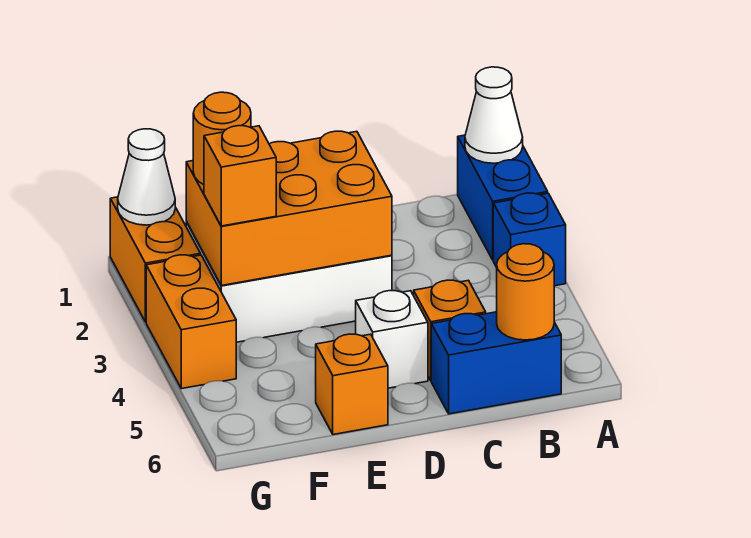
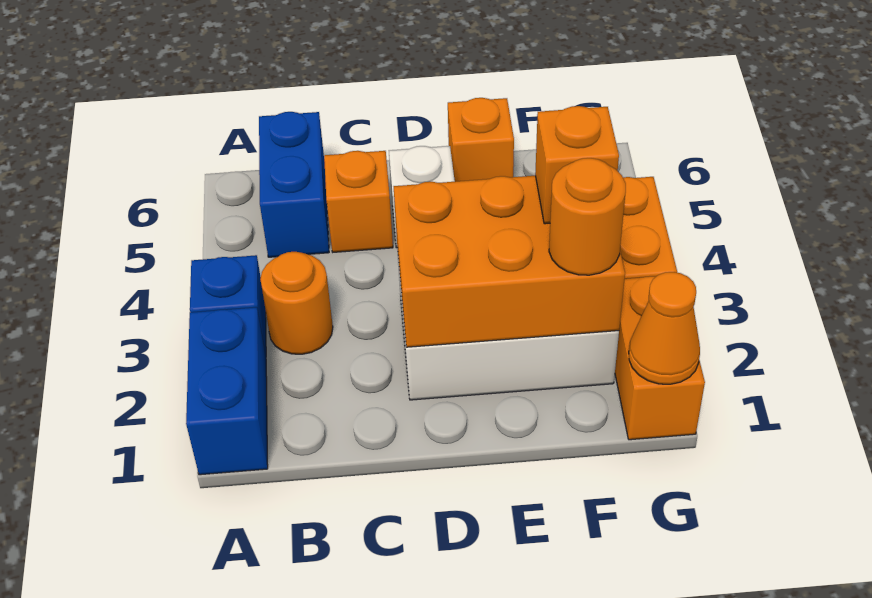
white cone A1 level 2 -> none
blue brick B6:C6 level 1 -> blue brick B5:B6 level 1
orange round brick B6 level 2 -> orange round brick B3 level 1
white cone G1 level 2 -> orange cone G1 level 2

